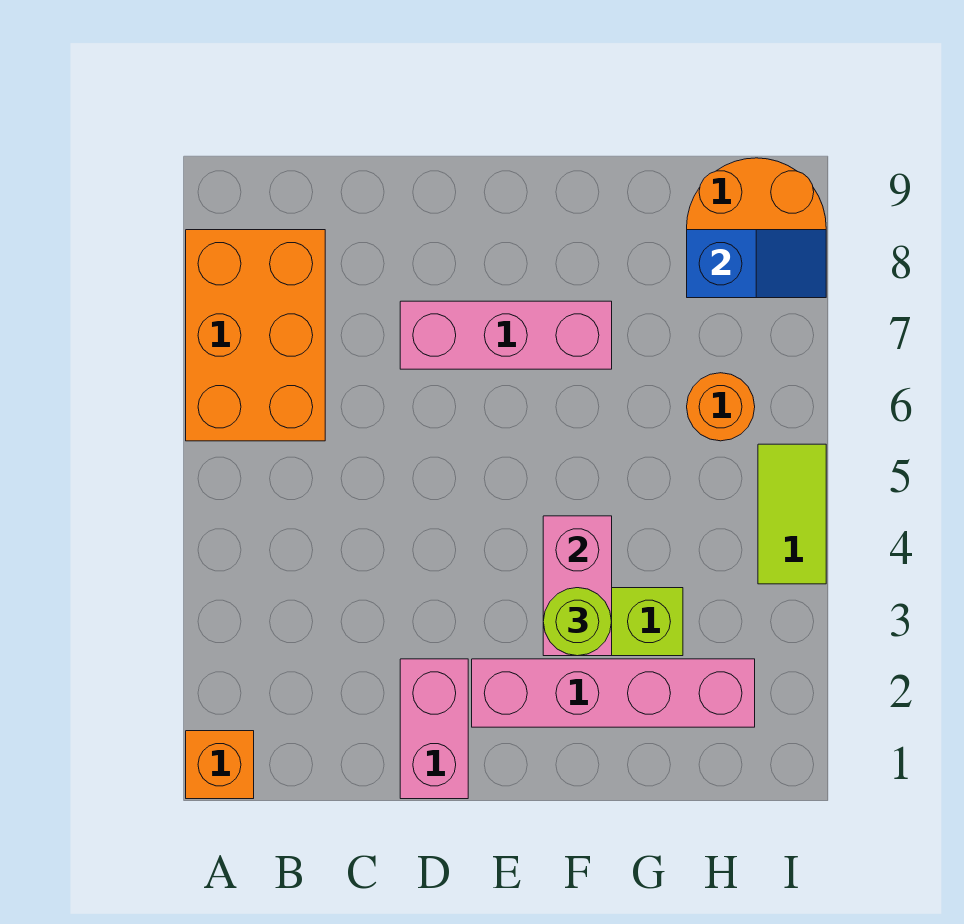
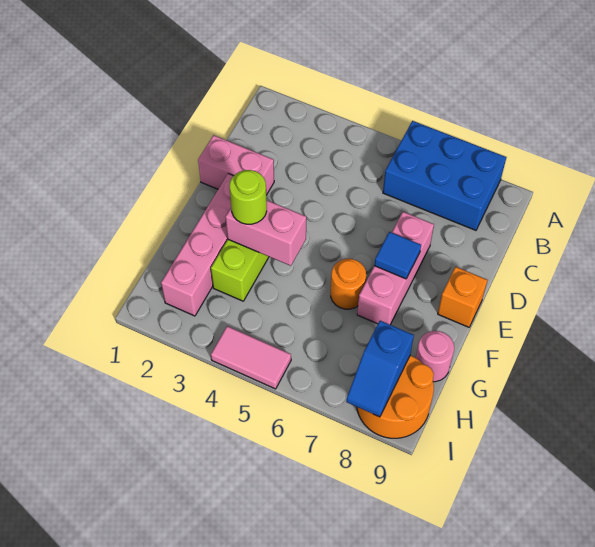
orange brick A1 level 1 -> orange brick E9 level 1
orange brick A6:B8 level 1 -> blue brick A6:B8 level 1
none -> blue tile E7 level 2
none -> pink round brick G9 level 1
orange round brick H6 level 1 -> orange round brick F6 level 1
lime tile I4:I5 level 1 -> pink tile I4:I5 level 1

